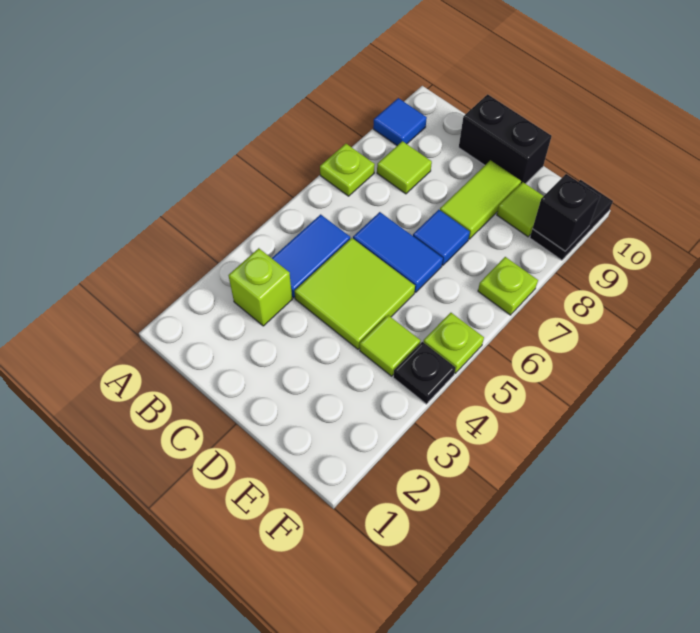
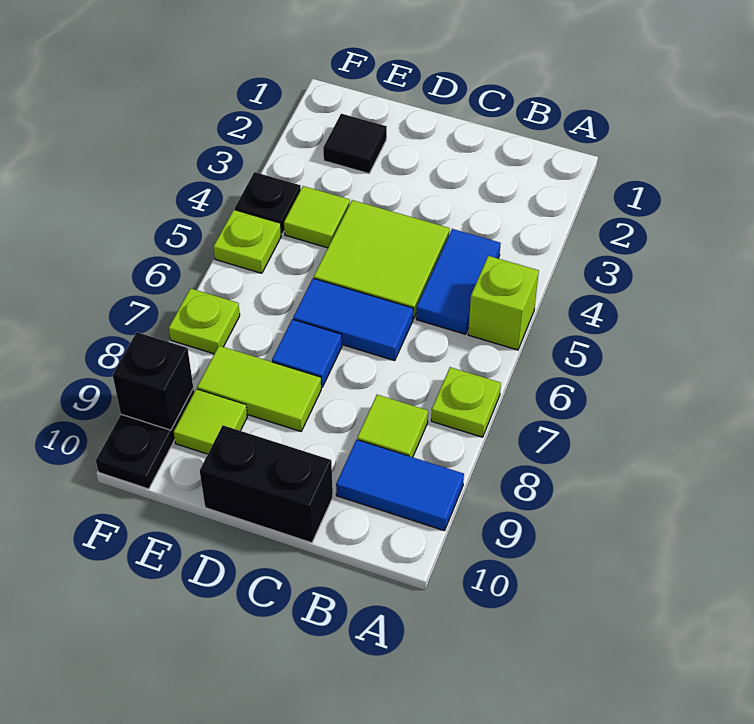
blue tile A9 level 1 -> blue tile A9:B9 level 1
lime brick B3 level 1 -> lime brick A5 level 1
lime tile D8:D9 level 1 -> lime tile D8:E8 level 1
none -> black tile E2 level 1

